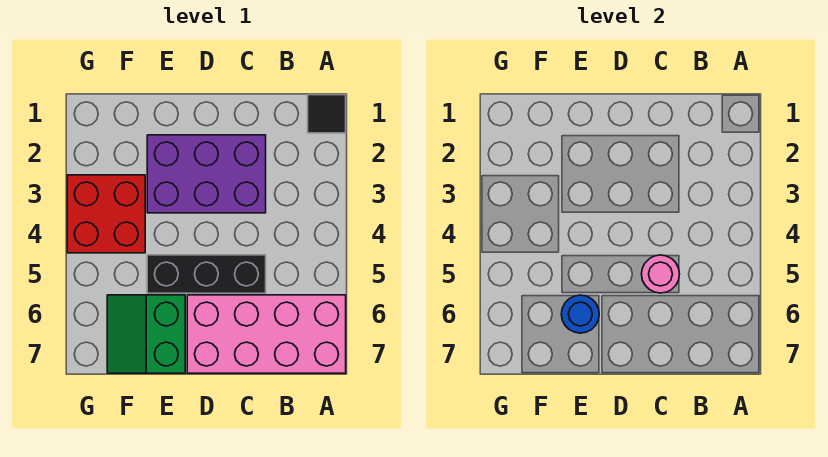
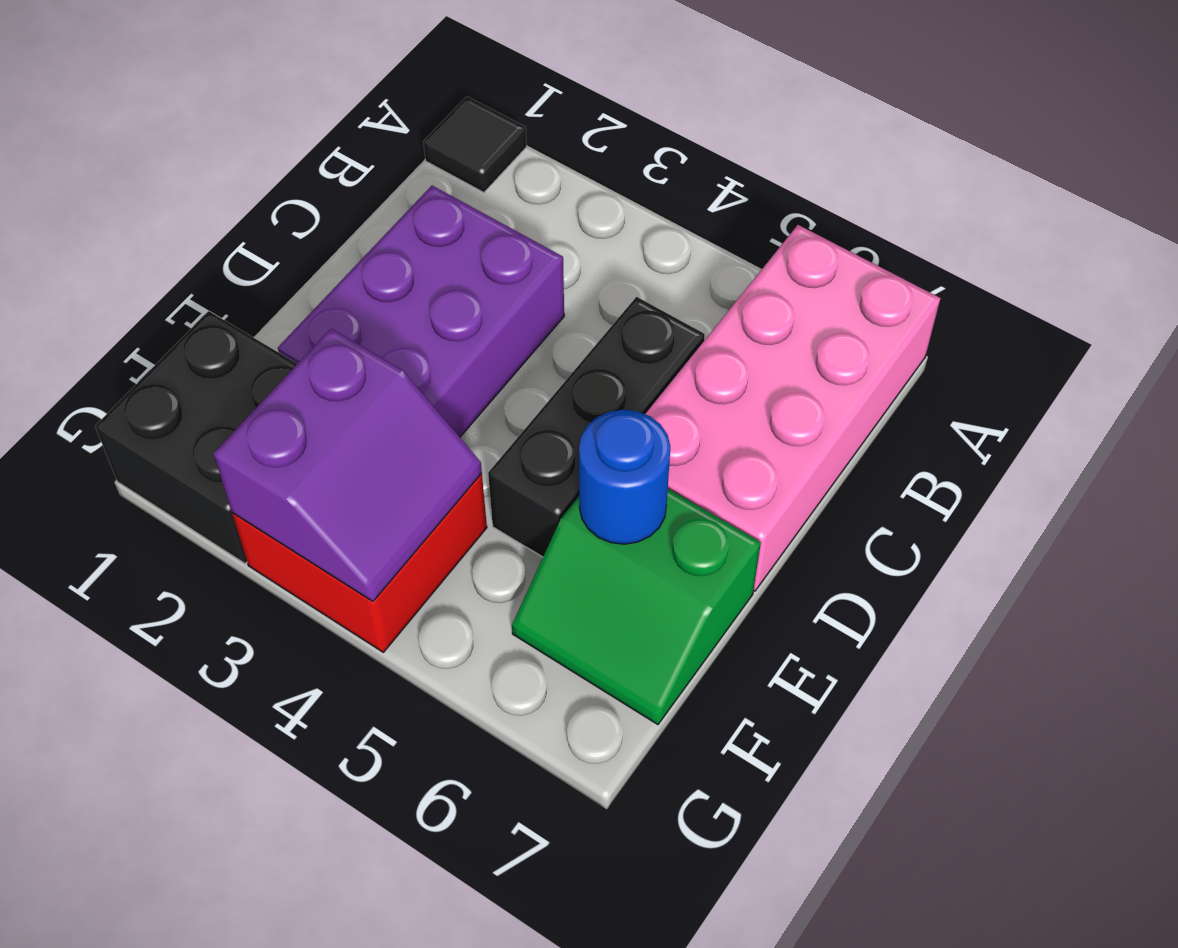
pink round brick C5 level 2 -> none
none -> black brick F1:G2 level 1
none -> purple slope F3:G4 level 2 top 3

